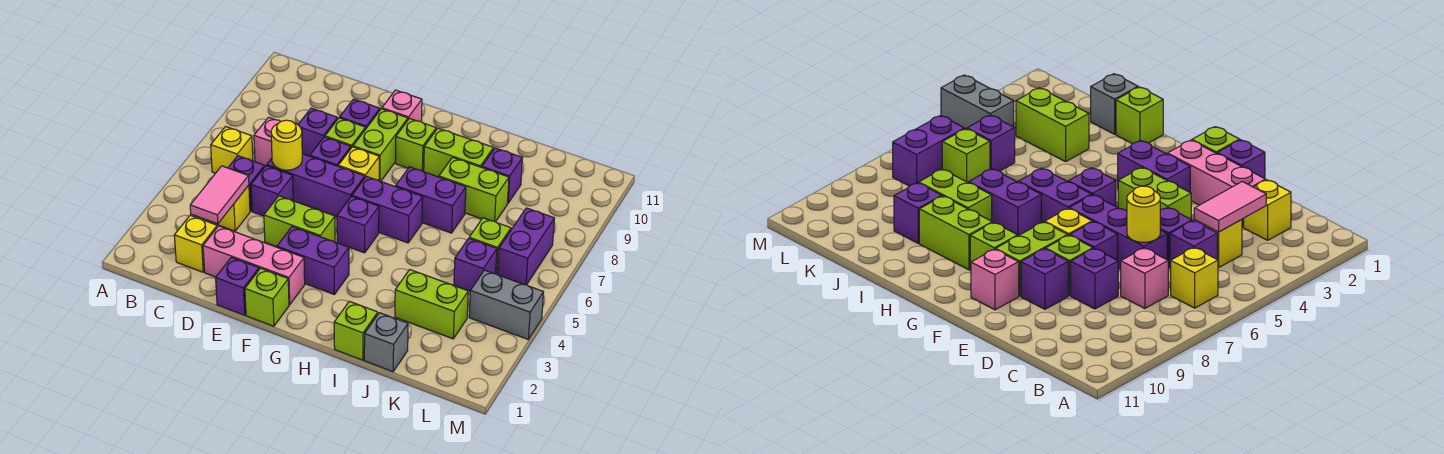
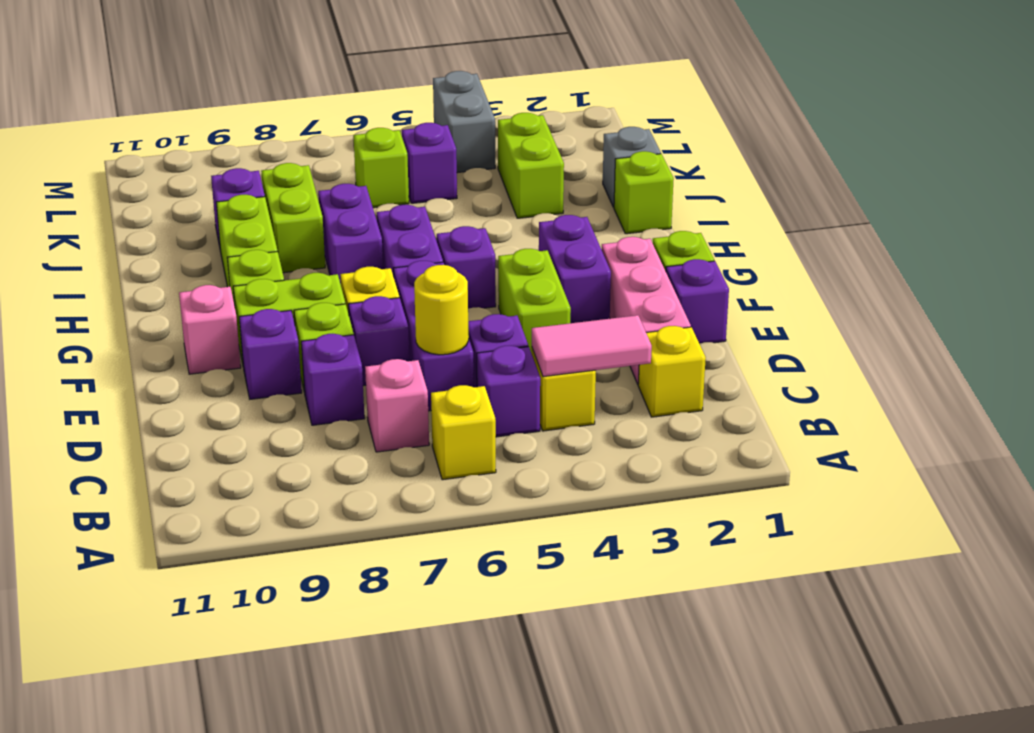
purple brick L6:L7 level 1 -> none

